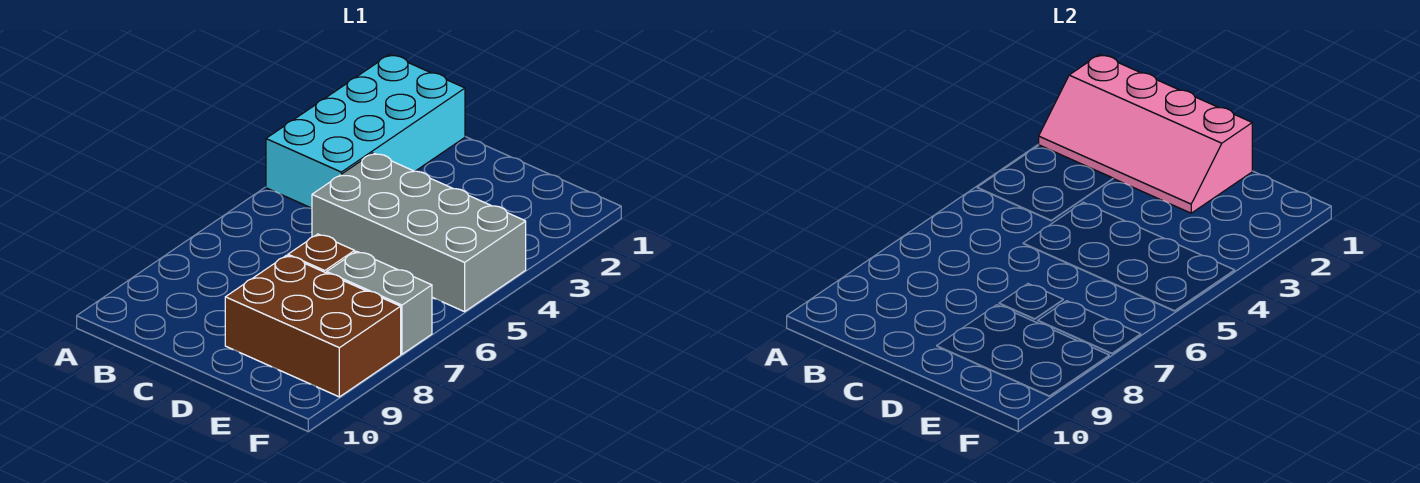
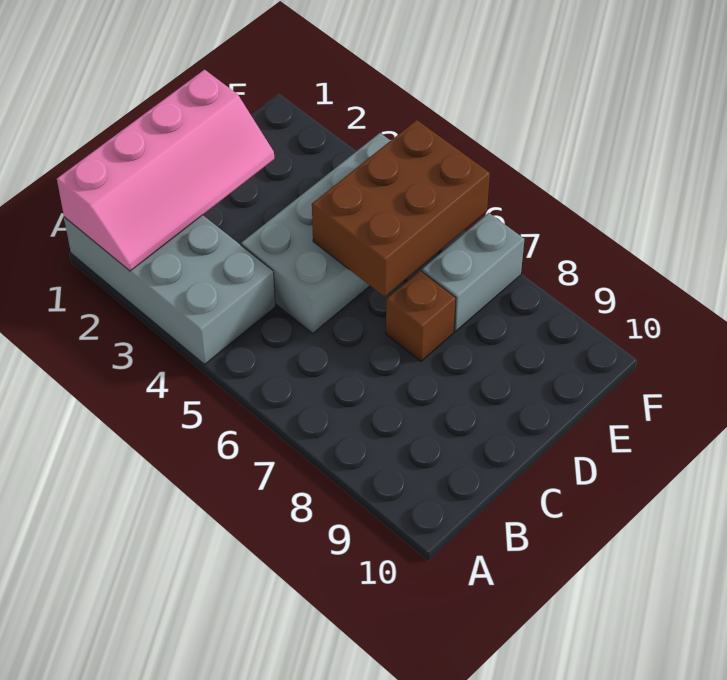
cyan brick A1:B4 level 1 -> grey brick A1:B4 level 1
brown brick D8:F9 level 1 -> brown brick D5:F6 level 2

